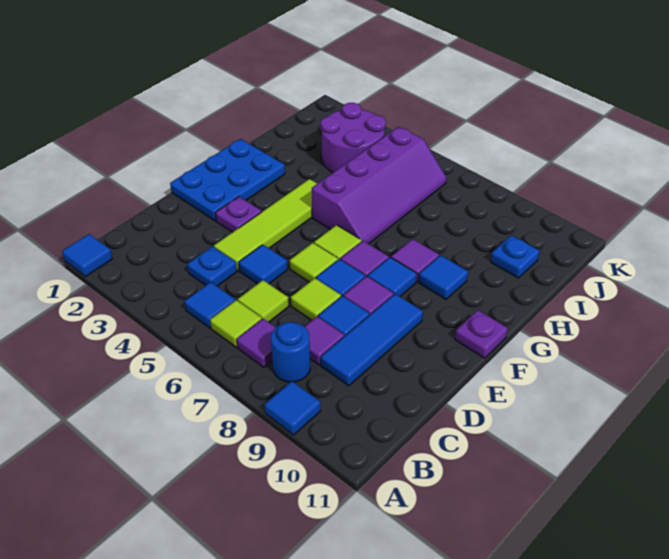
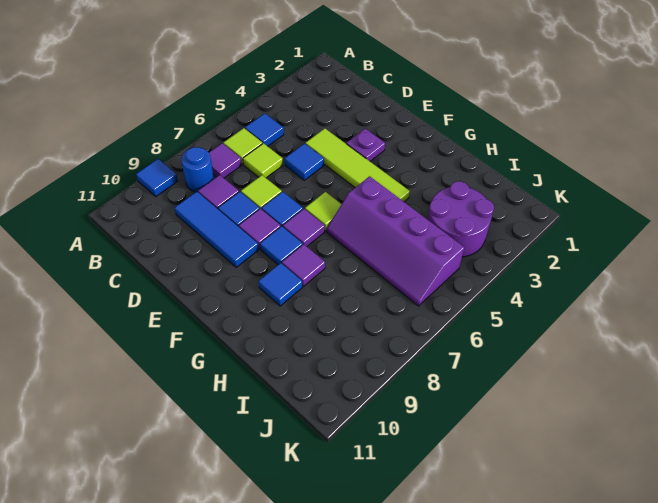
blue tile A1 level 1 -> none
blue plate C4 level 1 -> none
blue plate E1:G2 level 1 -> none
lime tile E6 level 1 -> none
purple plate F11 level 1 -> none
blue plate I10 level 1 -> none

